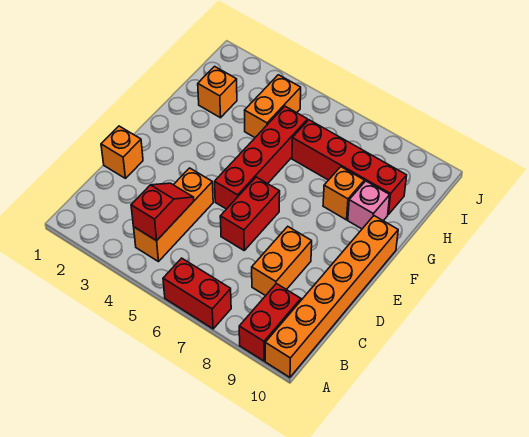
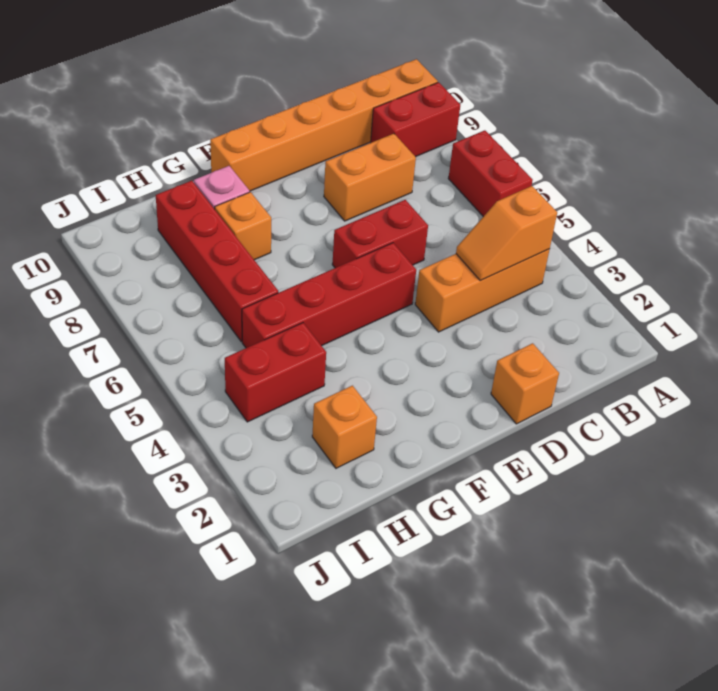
red slope B4:C4 level 2 top B -> orange slope B4:C4 level 2 top B
orange brick H4:I4 level 1 -> red brick H4:I4 level 1

